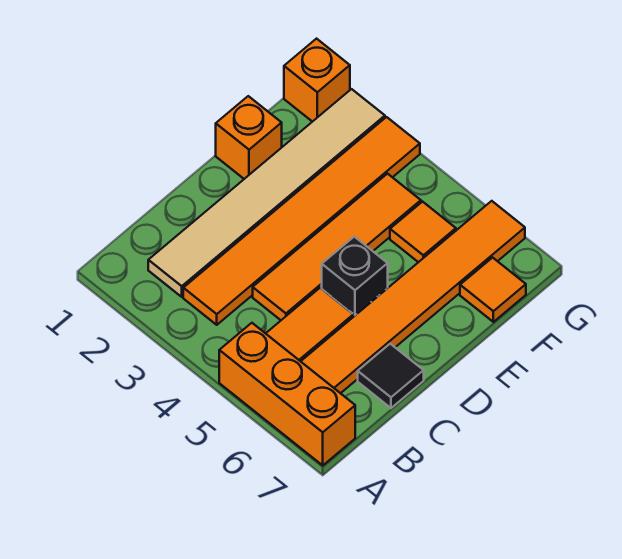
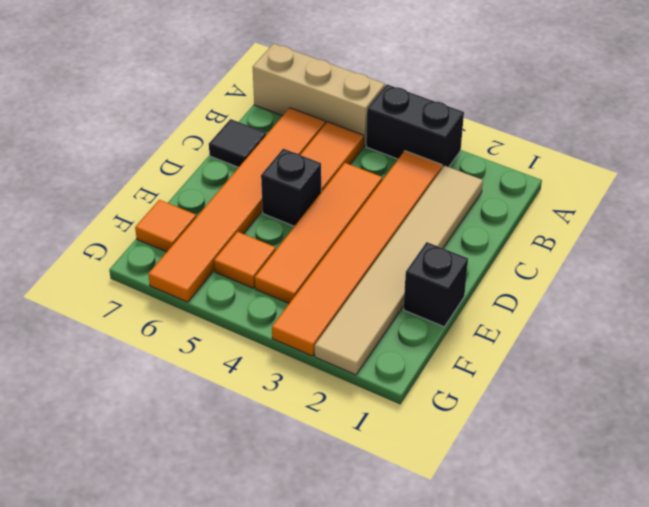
none -> black brick A3:A4 level 1
orange brick A5:A7 level 1 -> tan brick A5:A7 level 1
orange brick E1 level 1 -> black brick E1 level 1
orange brick G1 level 1 -> none

